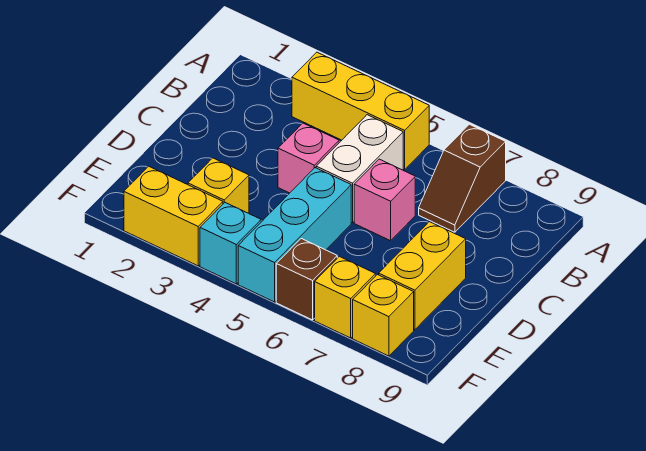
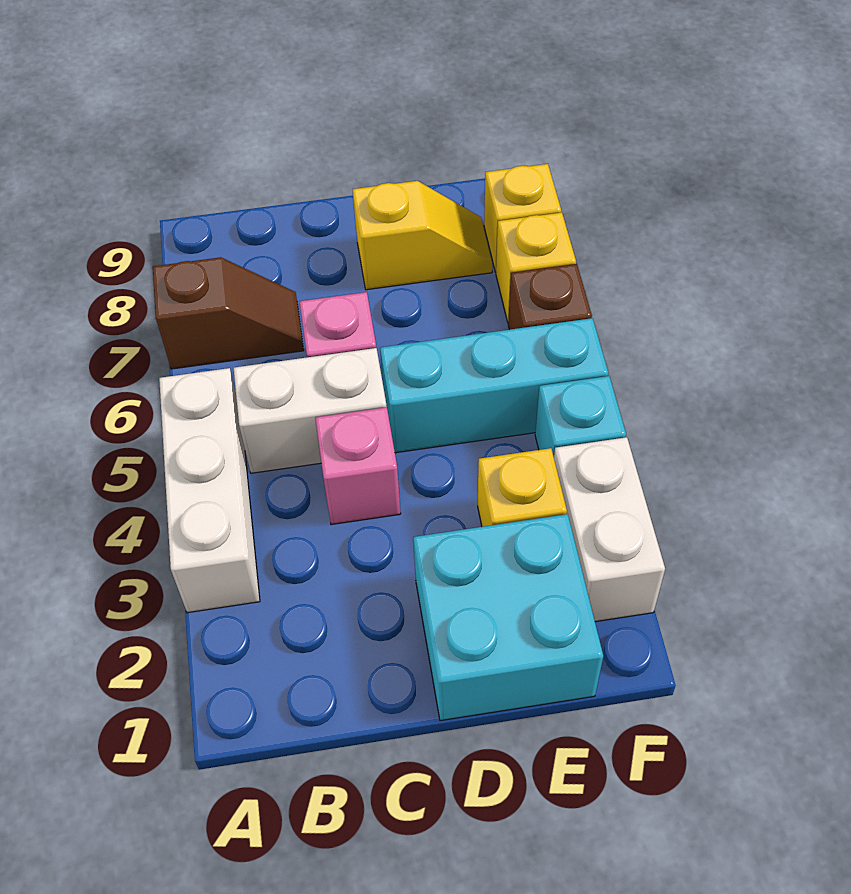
yellow brick A3:A5 level 1 -> white brick A3:A5 level 1
none -> cyan brick D1:E2 level 1
yellow brick D8:E8 level 1 -> yellow slope D8:E8 level 1 top D
yellow brick F2:F3 level 1 -> white brick F2:F3 level 1

